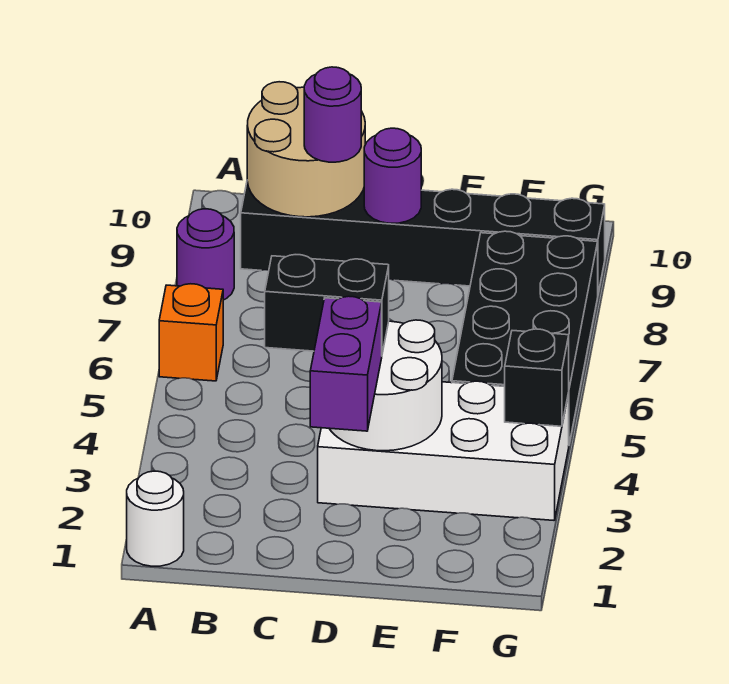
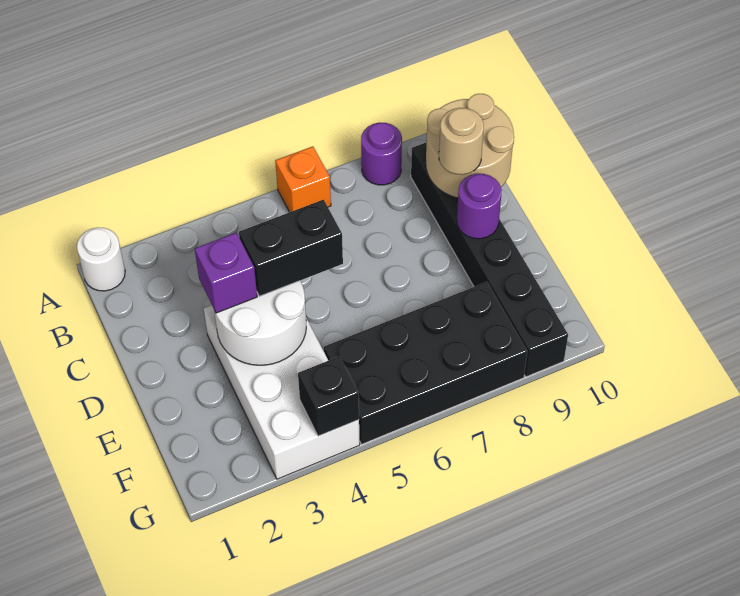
black brick C4:D4 level 3 -> black brick D4:D5 level 3
purple round brick C9 level 3 -> tan round brick C9 level 3
purple brick D2:D3 level 3 -> purple brick D3 level 3

